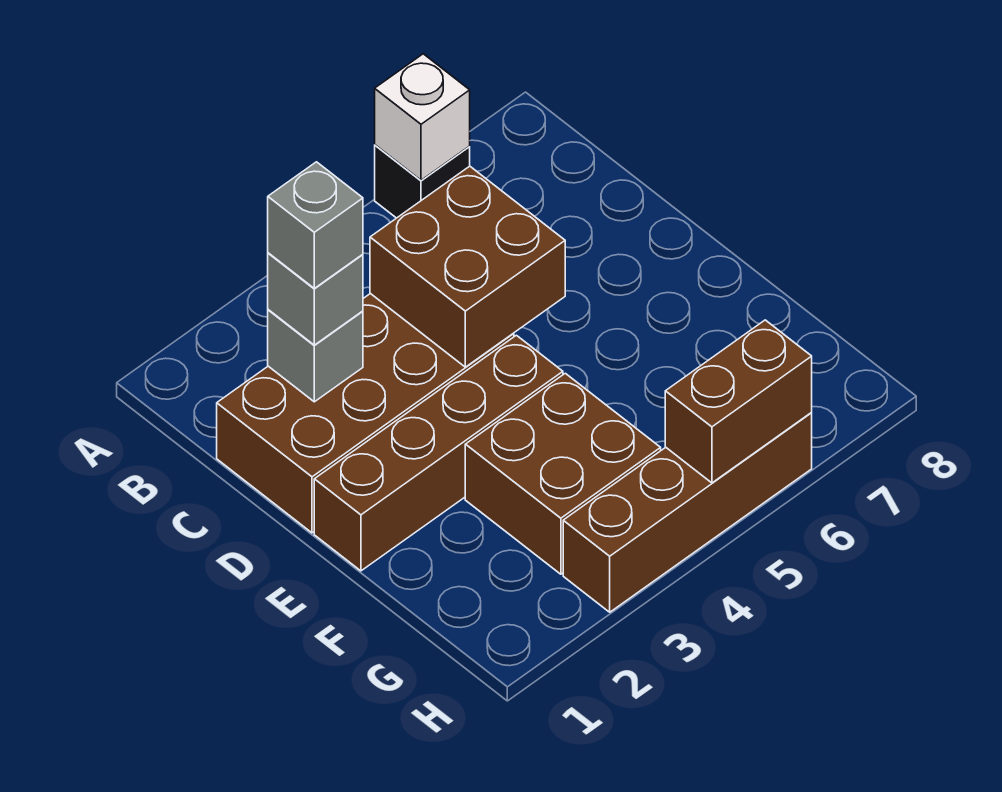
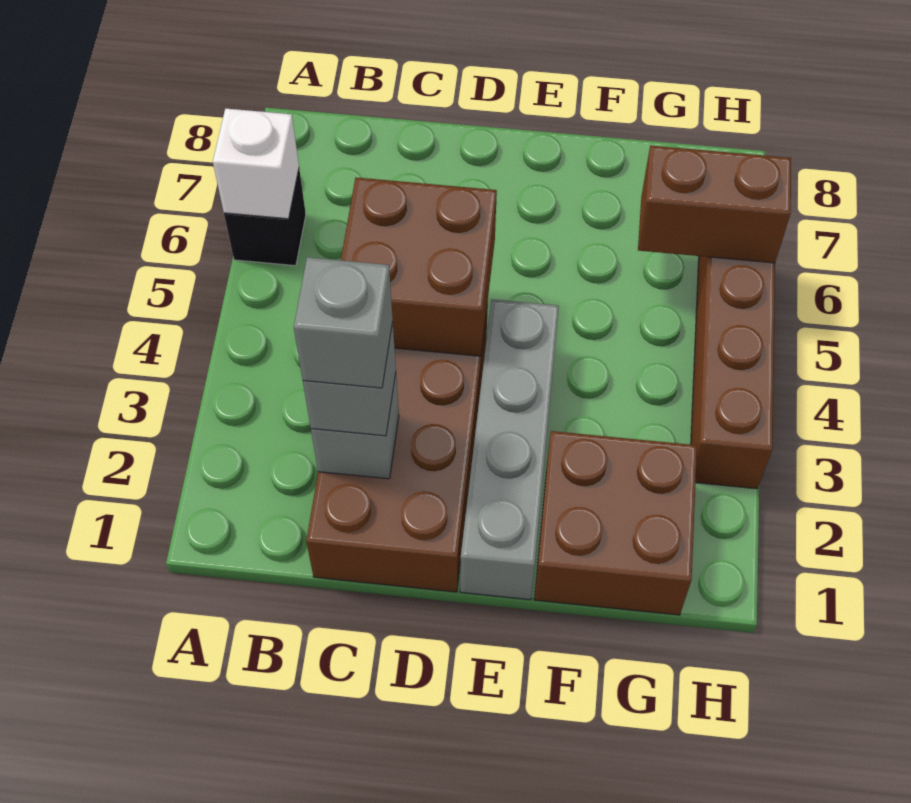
brown brick E1:E4 level 1 -> grey brick E1:E4 level 1
brown brick F3:G4 level 1 -> brown brick F1:G2 level 1
brown brick H5:H6 level 2 -> brown brick G6:H6 level 2

